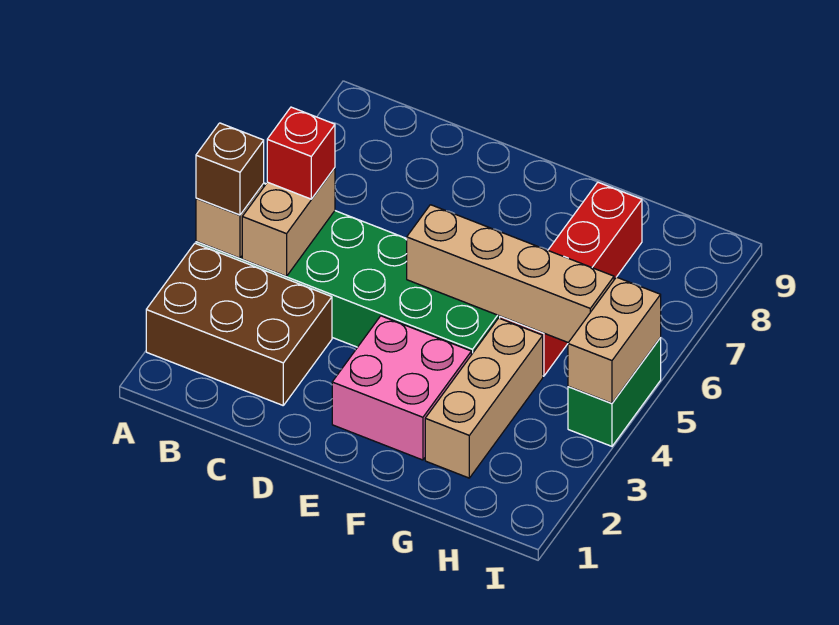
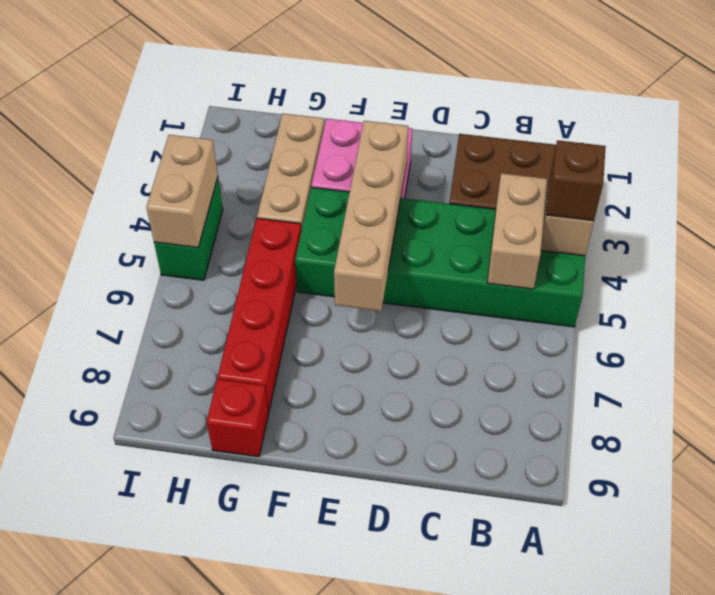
red brick B5 level 3 -> red brick G9 level 1
tan brick E5:H5 level 2 -> tan brick E3:E6 level 2

